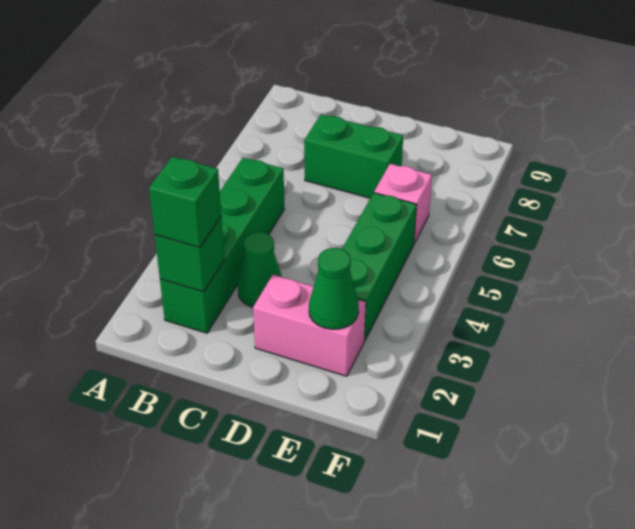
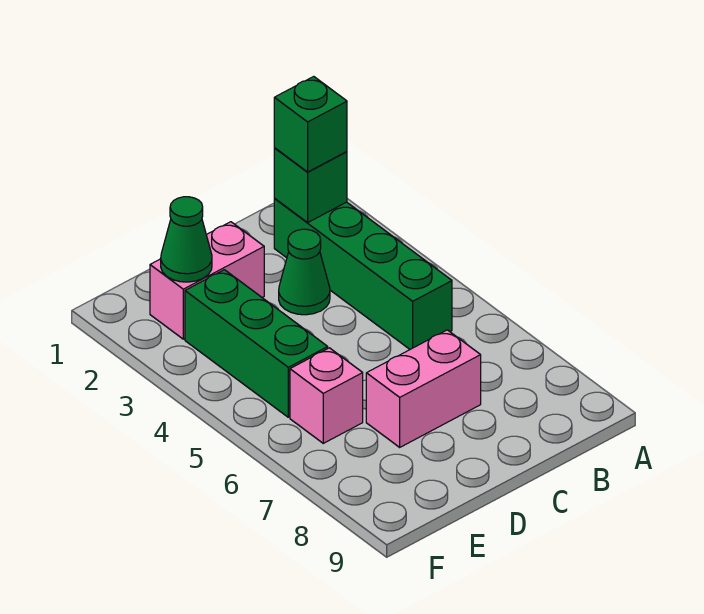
green brick C7:D7 level 1 -> pink brick C7:D7 level 1

